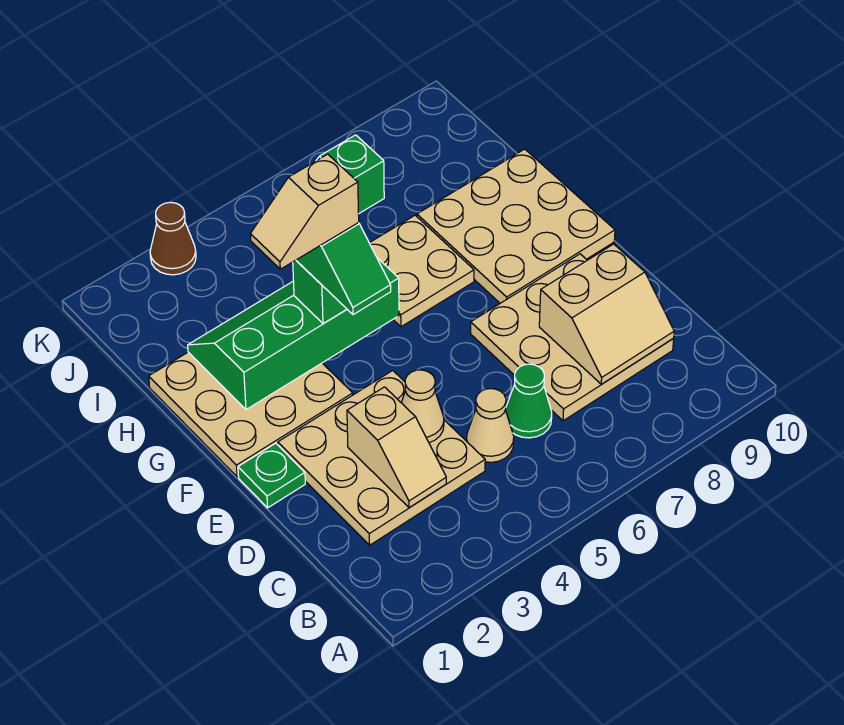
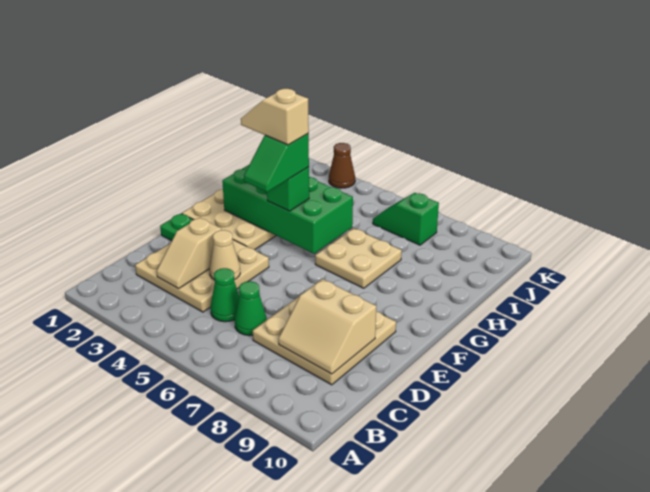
tan cone C5 level 1 -> green cone C5 level 1
tan plate F8:H10 level 1 -> none
green slope G2:H5 level 2 top G -> green brick G2:H5 level 2

